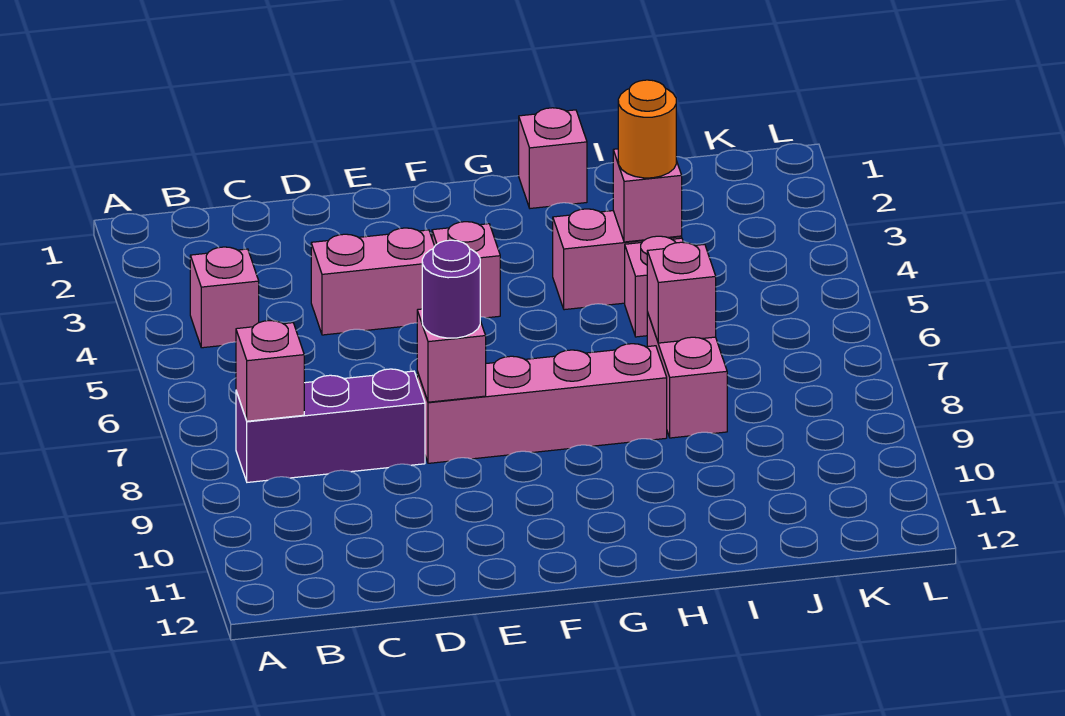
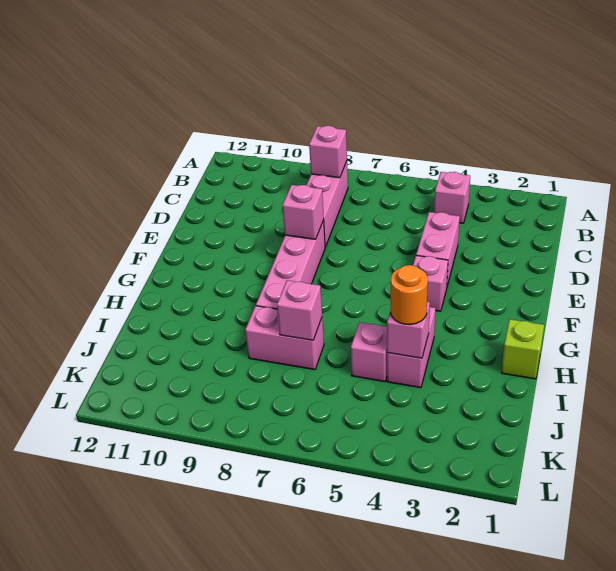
purple brick B8:D8 level 1 -> pink brick B8:D8 level 1
purple round brick E8 level 3 -> none
pink brick H1 level 1 -> lime brick H1 level 1

